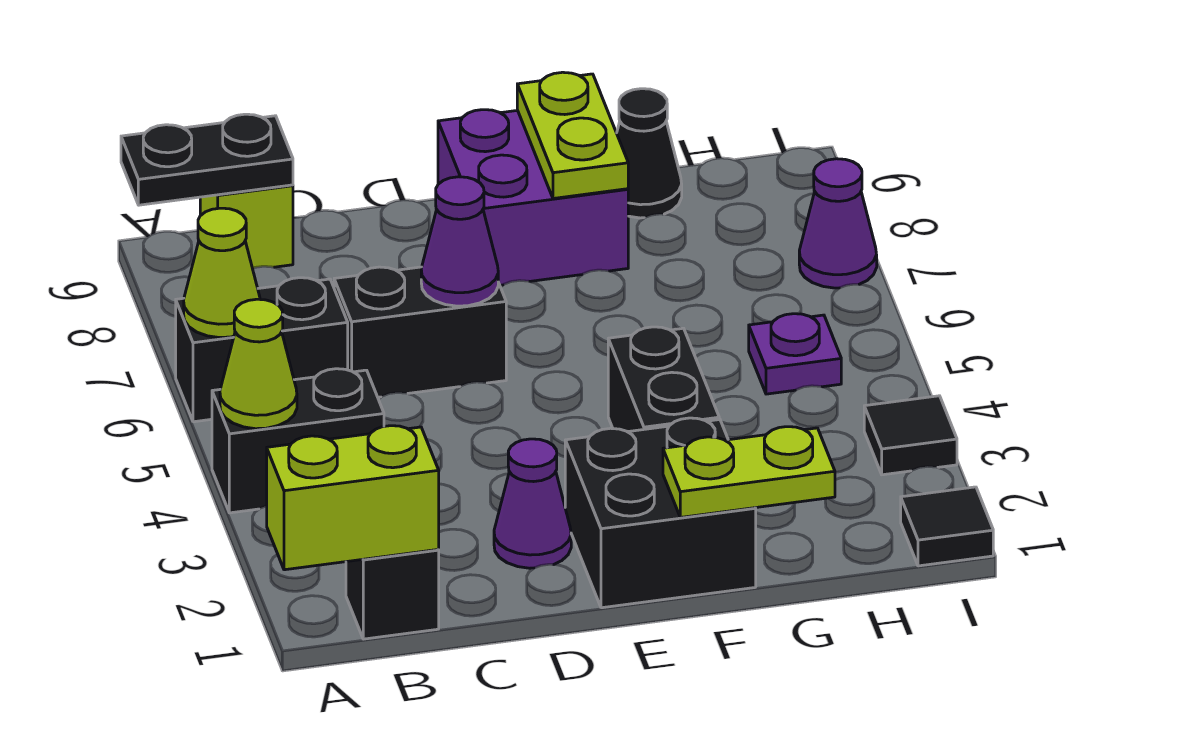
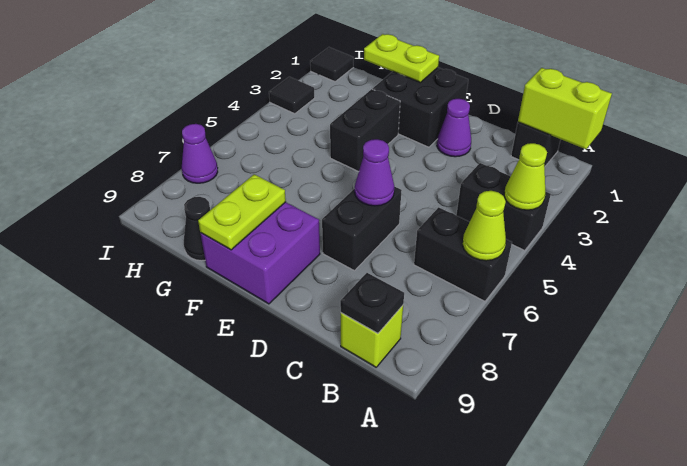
black plate A9:B9 level 2 -> black plate B9 level 2
black brick C6:D6 level 1 -> black brick D6:D7 level 1
purple plate H5 level 1 -> none

